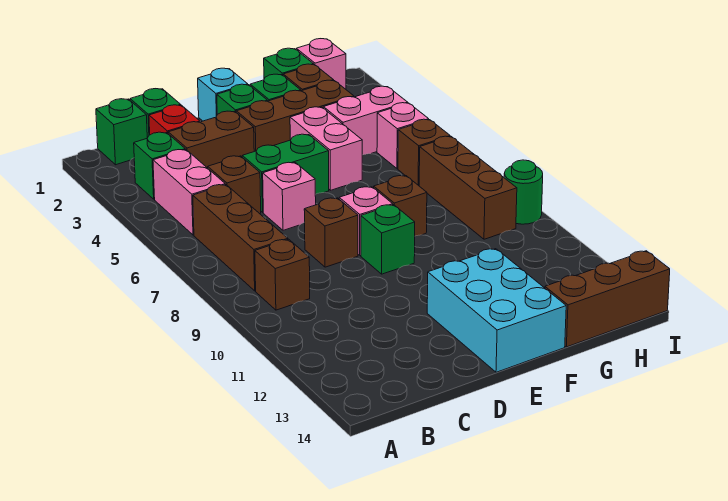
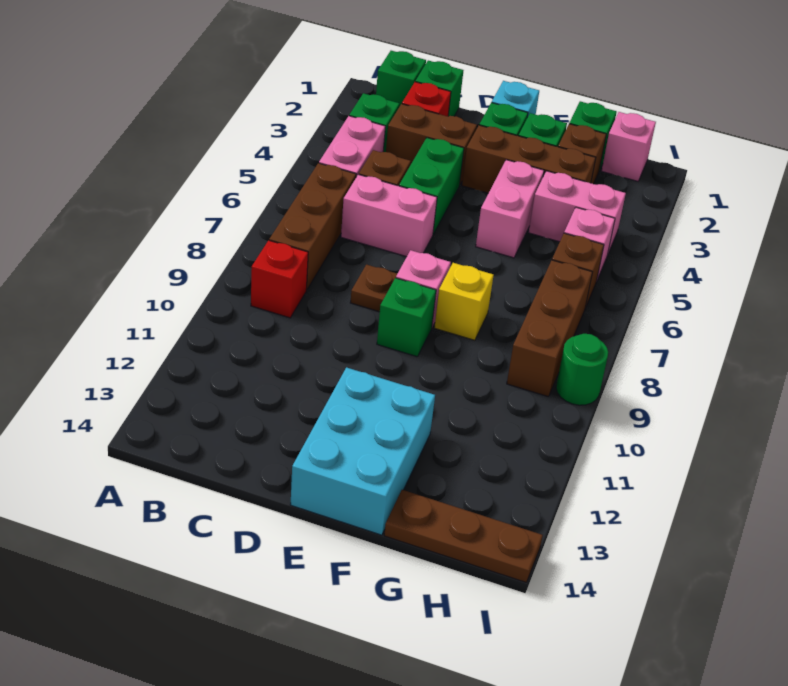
brown brick B9 level 1 -> red brick B9 level 1
green brick D5:E5 level 1 -> green brick D4:D5 level 1
pink brick D6 level 1 -> pink brick C6:D6 level 1
brown brick D8 level 1 -> brown plate D8 level 1
brown brick F8 level 1 -> yellow brick F8 level 1
brown brick G14:I14 level 1 -> brown plate G14:I14 level 1

